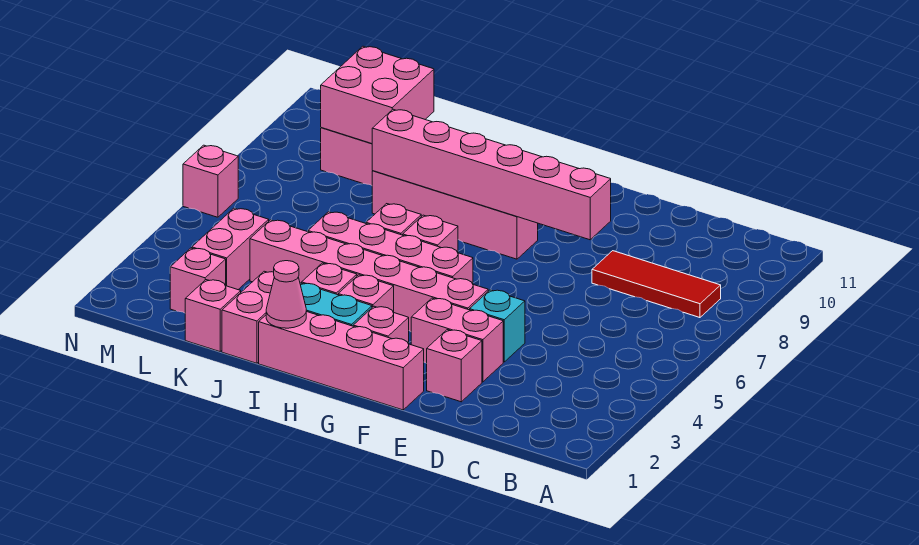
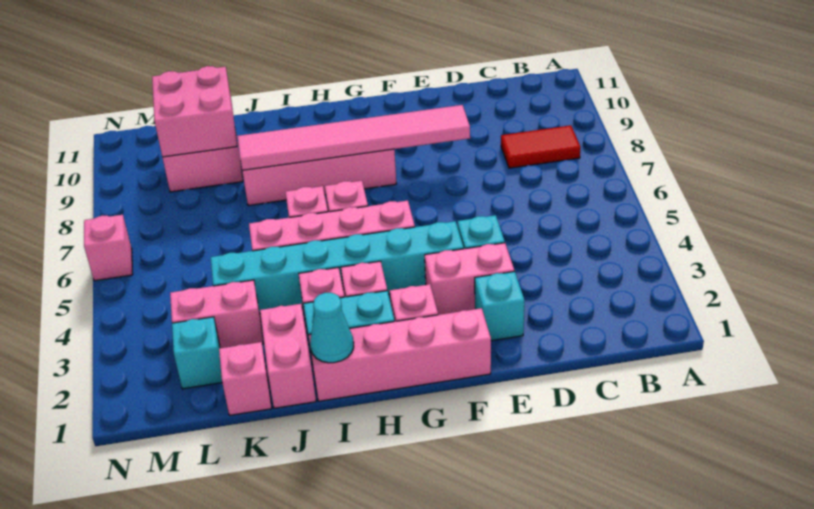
red tile B8:D8 level 1 -> red tile B8:C8 level 1
pink brick E2 level 1 -> cyan brick E2 level 1
pink brick E8:J8 level 2 -> pink tile E8:J8 level 2
pink brick F4:K4 level 1 -> cyan brick F4:K4 level 1
pink cone I1 level 2 -> cyan cone I1 level 2
pink brick L2 level 1 -> cyan brick L2 level 1
pink brick L3:L4 level 1 -> pink brick K3:L3 level 1

